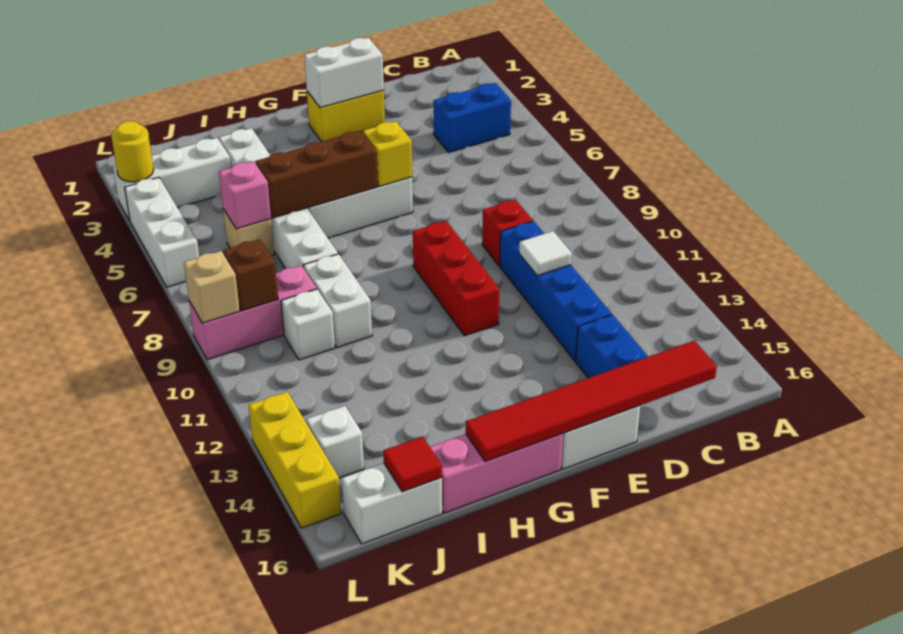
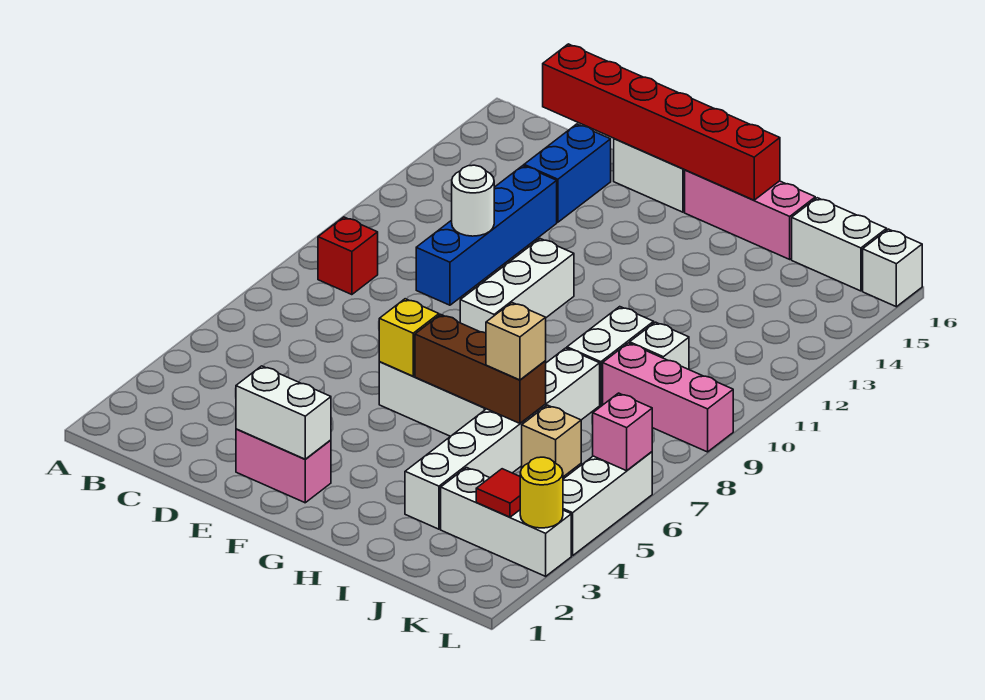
blue brick B4:C4 level 1 -> none
red tile C16:H16 level 2 -> red brick C16:H16 level 2
red brick D9 level 1 -> red brick B9 level 1
white tile D11 level 2 -> white round brick D11 level 2
yellow brick E2:F2 level 1 -> pink brick E2:F2 level 1
red brick F9:F11 level 1 -> white brick F9:F11 level 1
pink brick J6 level 2 -> pink brick L6 level 2
red tile J16 level 2 -> red tile K3 level 2
brown brick K9 level 2 -> none
white brick K14 level 1 -> white brick L16 level 1
tan brick L9 level 2 -> tan brick I6 level 3
yellow brick L13:L15 level 1 -> none

